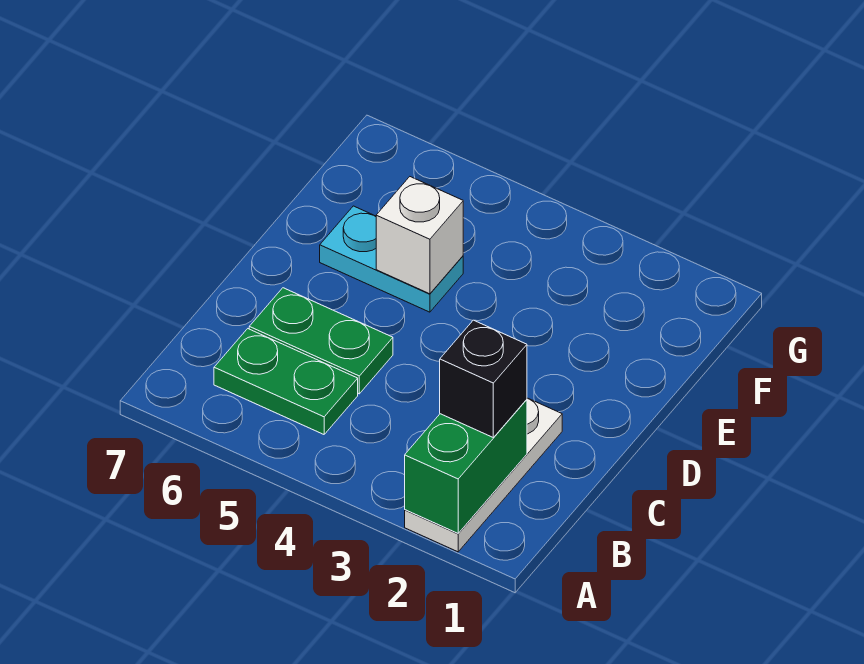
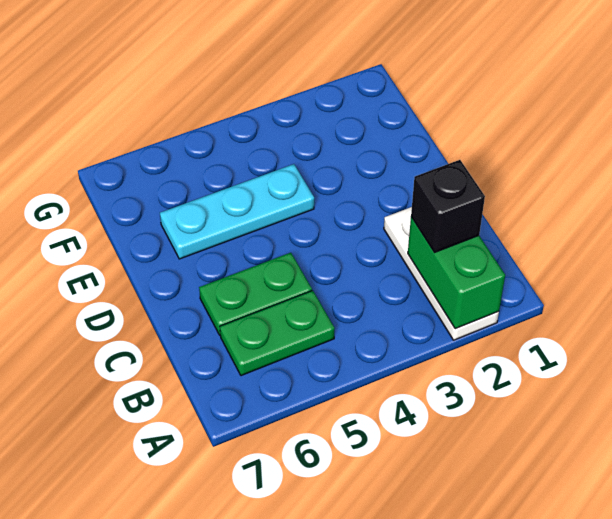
cyan plate E5:E6 level 1 -> cyan plate E4:E6 level 1
white brick E5 level 2 -> none

